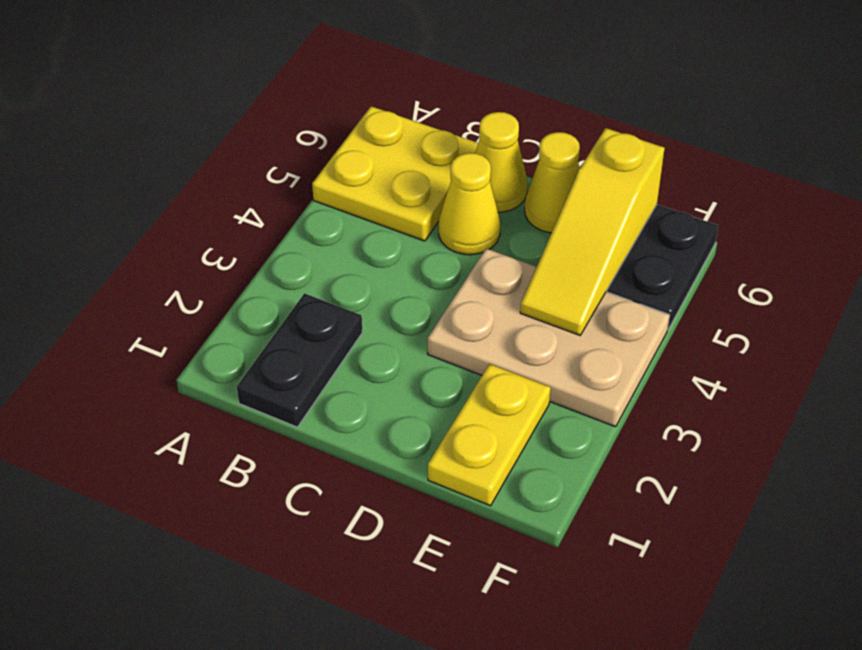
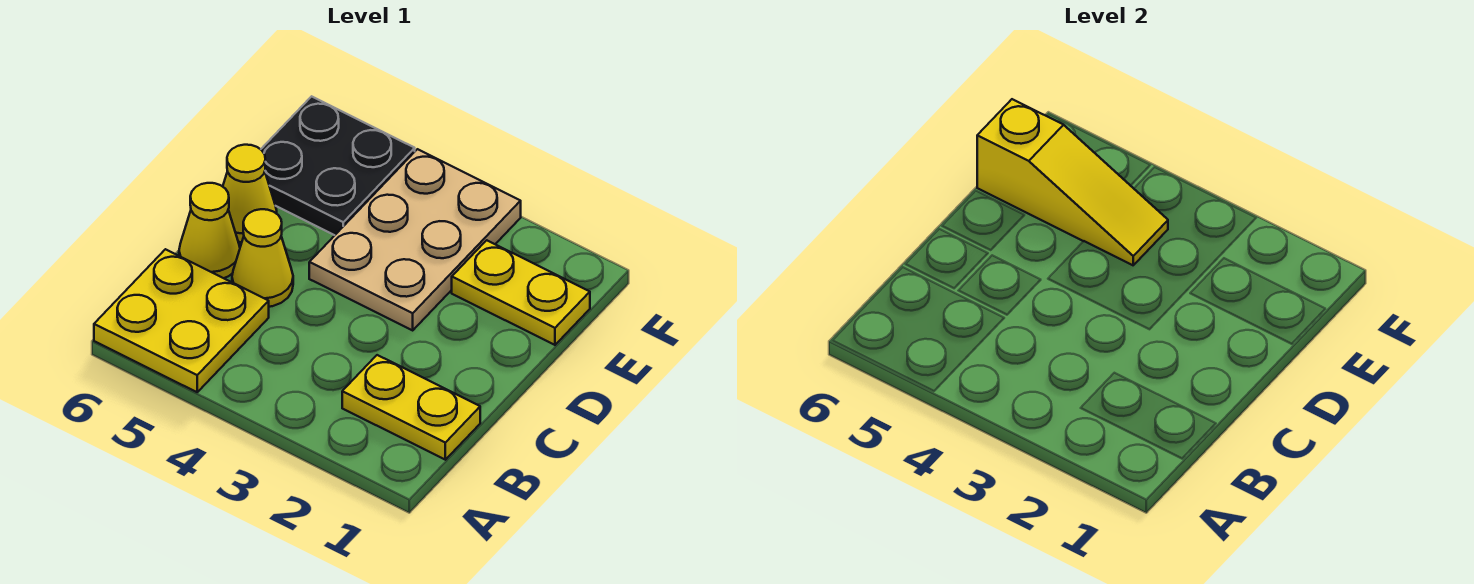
black plate B1:B2 level 1 -> yellow plate B1:B2 level 1

